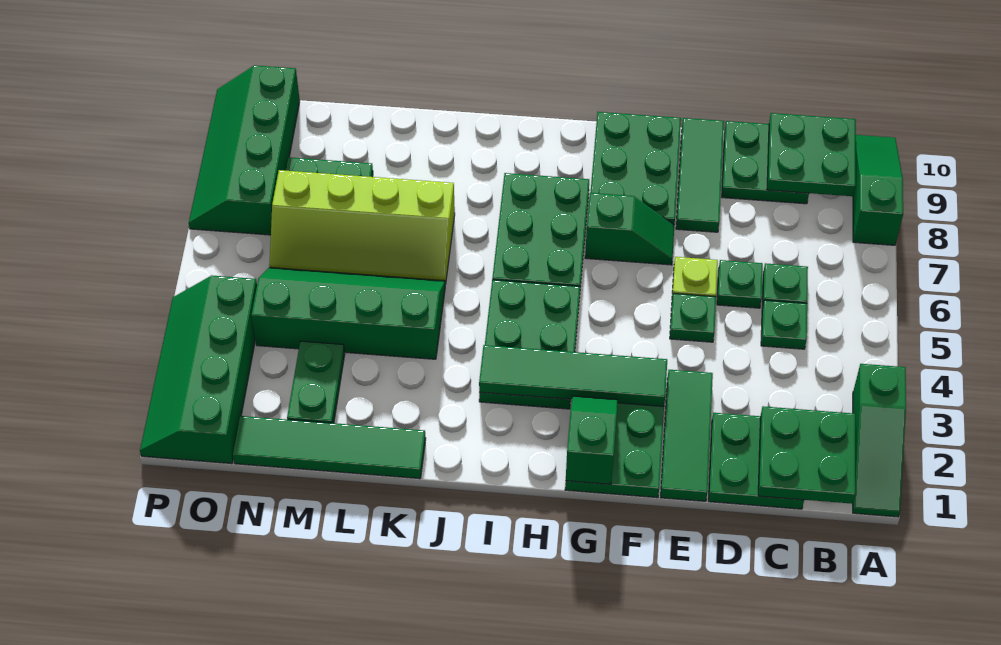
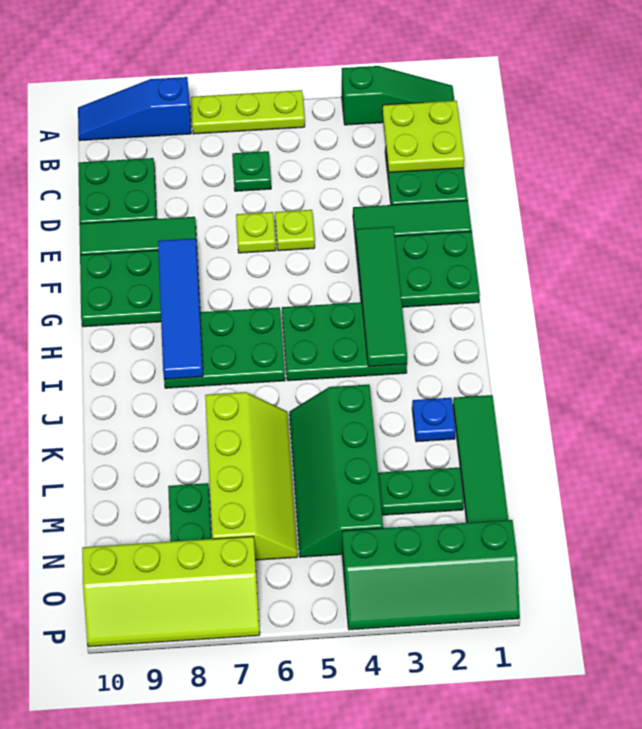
none -> lime plate A5:A7 level 1
green slope A8:A10 level 1 top 8 -> blue slope A8:A10 level 1 top 8
green plate B1:C2 level 2 -> lime plate B1:C2 level 2
green plate B9:C10 level 2 -> none
green plate C5 level 1 -> none
green plate D6 level 1 -> none
green plate E5 level 1 -> lime plate E5 level 1
green slope F7:G7 level 1 top G -> none
none -> blue tile F8:I8 level 2
green slope G1:G2 level 2 top 1 -> none
none -> blue plate K2 level 1
green slope O7:P10 level 1 top O -> lime slope O7:P10 level 1 top O

